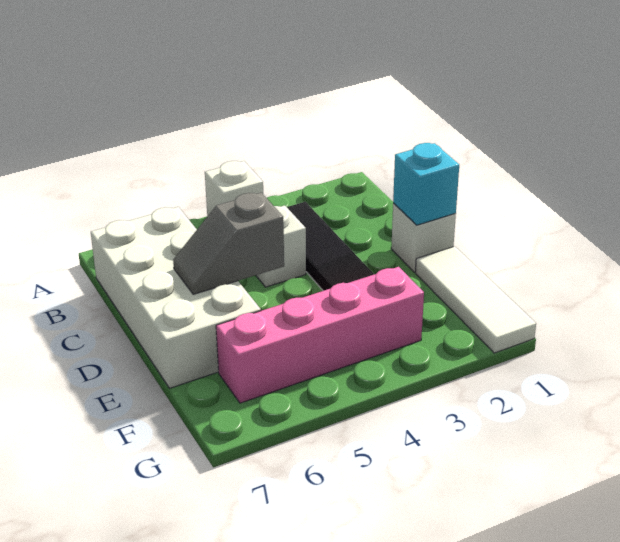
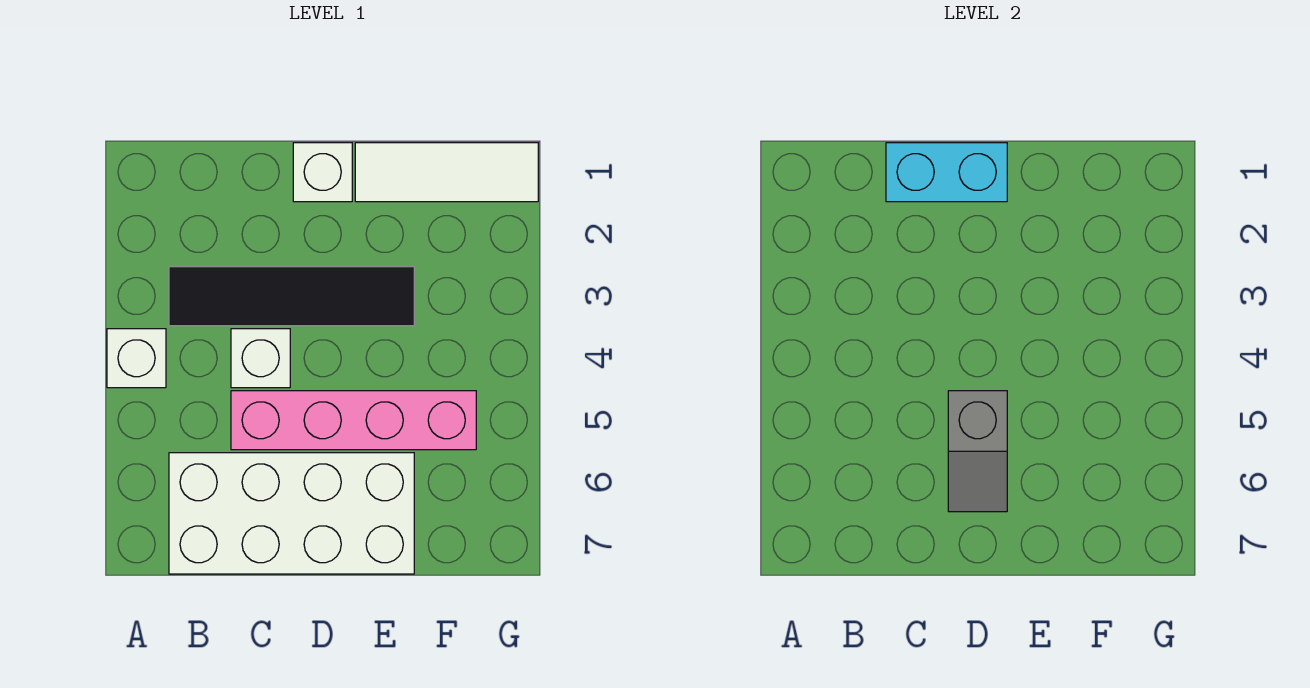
cyan brick D1 level 2 -> cyan brick C1:D1 level 2
pink brick F3:F6 level 1 -> pink brick C5:F5 level 1

